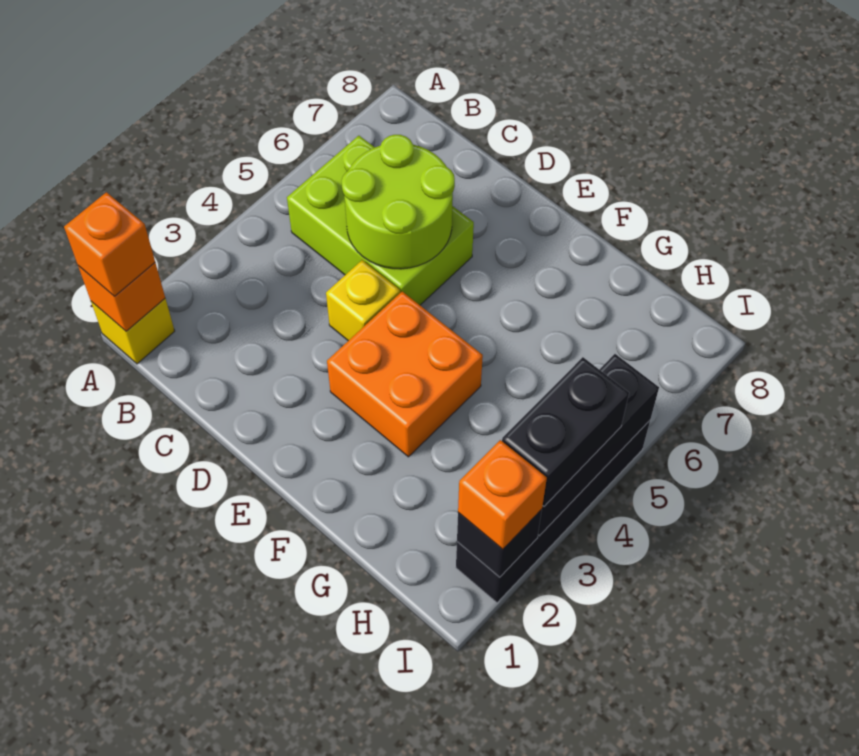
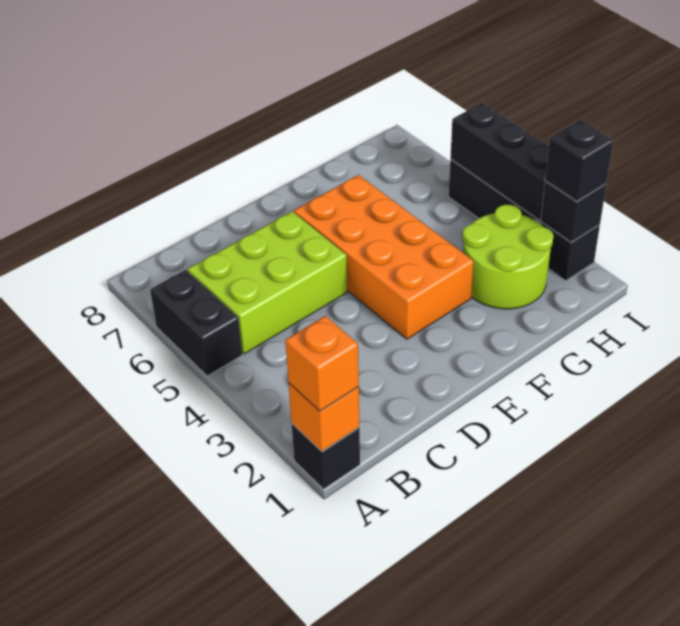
yellow brick A1 level 1 -> black brick A1 level 1
lime round brick C5:D6 level 2 -> lime round brick G2:H3 level 1
yellow brick D4 level 1 -> none
orange brick E3:F4 level 1 -> orange brick E3:F6 level 1
orange brick I2 level 3 -> black brick I2 level 3
black brick I3:I4 level 3 -> black brick A5:A6 level 1

